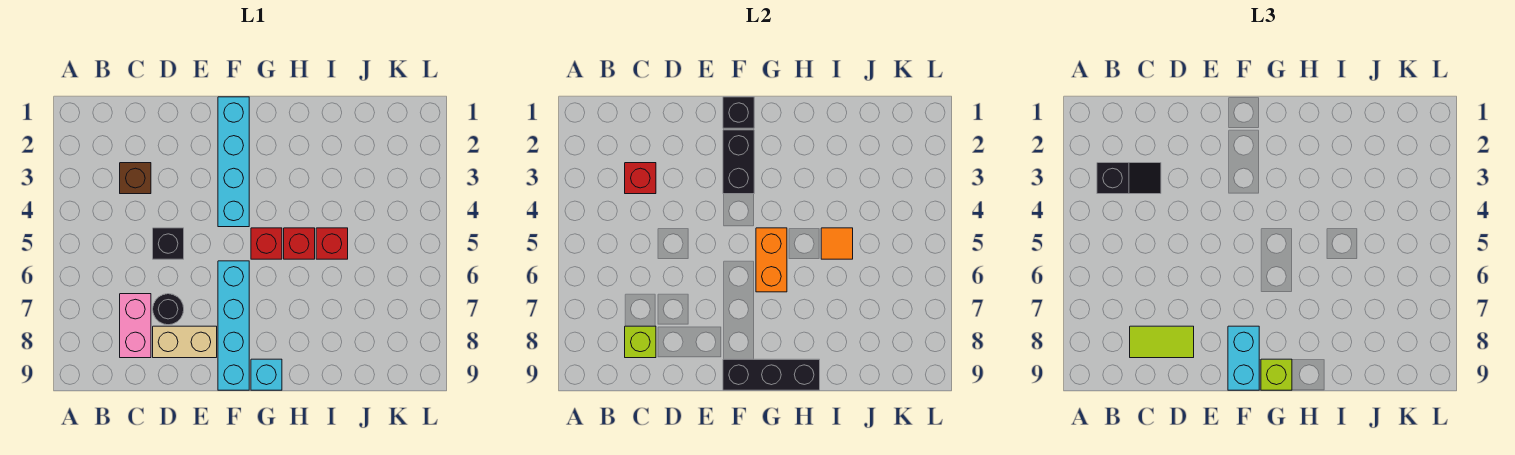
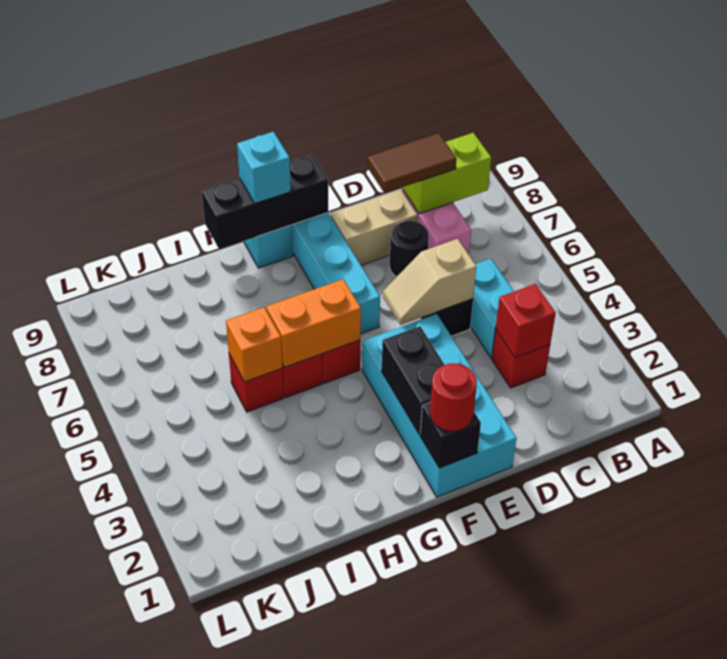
black slope B3:C3 level 3 top B -> none
brown brick C3 level 1 -> red brick C3 level 1
lime brick C8 level 2 -> lime brick B8:C8 level 2
lime tile C8:D8 level 3 -> brown tile C8:D8 level 3
none -> tan slope D5:E5 level 2 top D
cyan brick F1:F4 level 1 -> cyan brick E1:F4 level 1
none -> red round brick F1 level 3
cyan brick F8:F9 level 3 -> cyan brick C4:C5 level 1
orange brick G5:G6 level 2 -> orange brick G5:H5 level 2
lime brick G9 level 3 -> cyan brick G9 level 3
orange tile I5 level 2 -> orange brick I5 level 2

